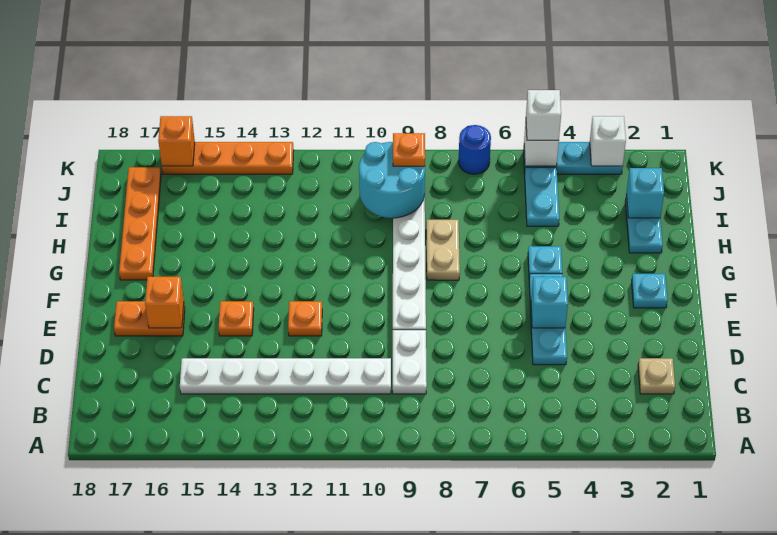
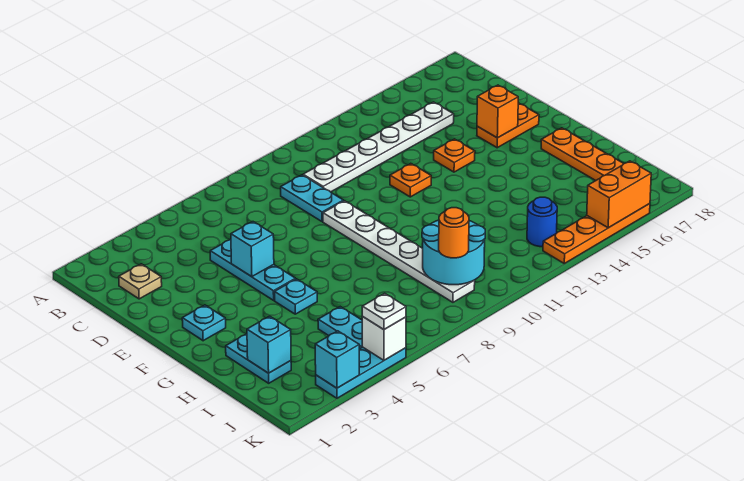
white plate C9:D9 level 1 -> cyan plate C9:D9 level 1
tan plate G8:H8 level 1 -> none
orange plate J9 level 3 -> orange round brick J9 level 3
white brick K3 level 2 -> cyan brick K3 level 2
white brick K5 level 3 -> white plate K5 level 3
blue round brick K7 level 1 -> blue round brick J13 level 1
orange brick K16 level 2 -> orange brick K15:K16 level 2

